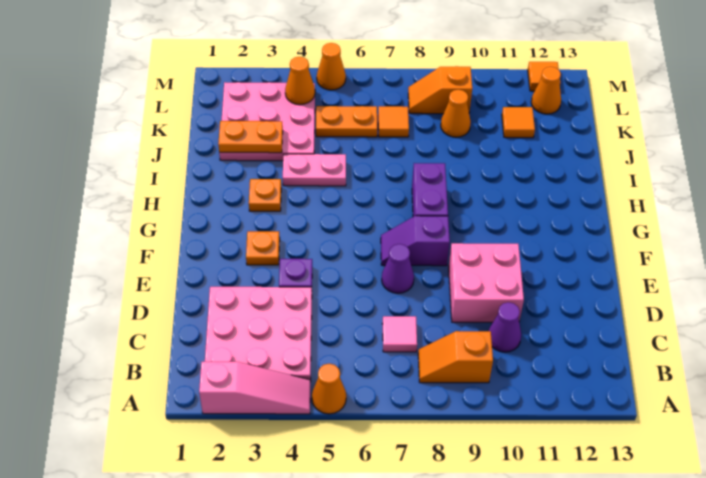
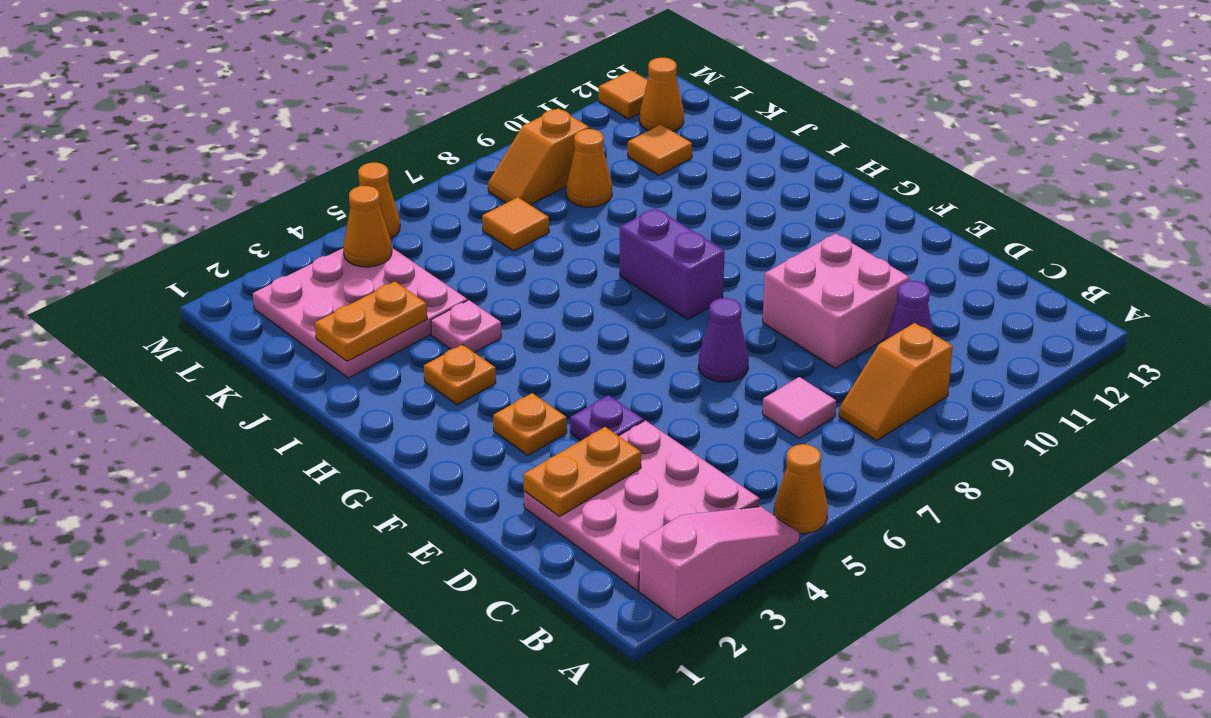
purple slope F7:F8 level 1 top 8 -> none
pink plate I4:I5 level 1 -> pink plate I4 level 1
orange plate K5:K6 level 1 -> orange plate D2:D3 level 2

